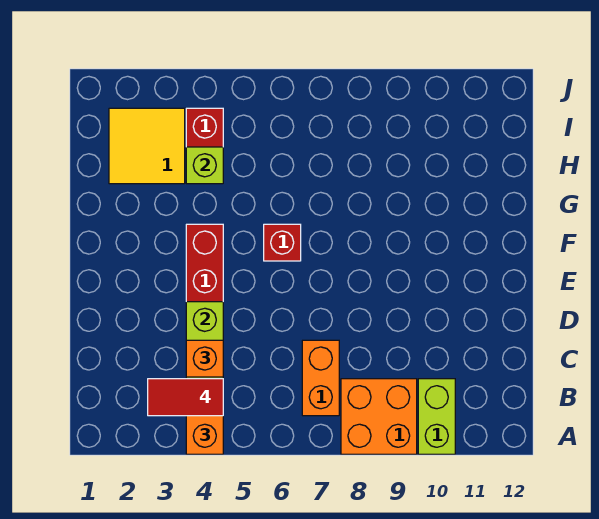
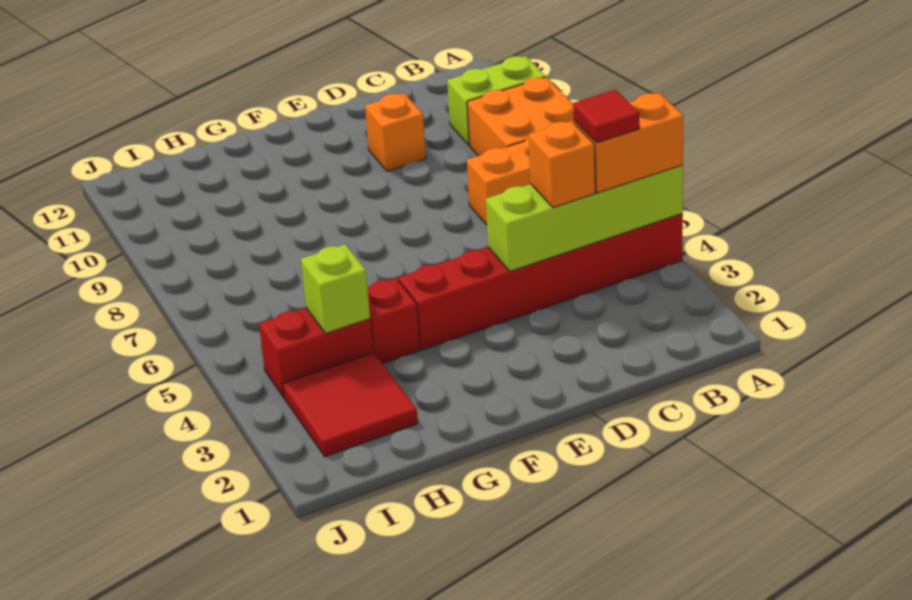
red tile B3:B4 level 4 -> red tile B4 level 4
none -> orange brick D10 level 1
red brick F6 level 1 -> red brick G4 level 1
yellow tile H2:I3 level 1 -> red tile H2:I3 level 1

